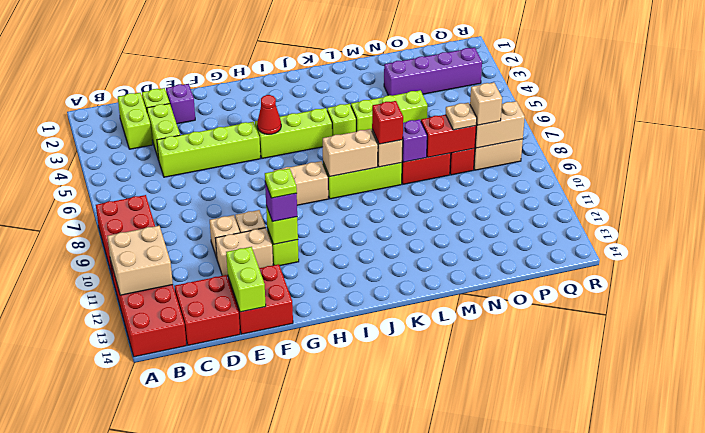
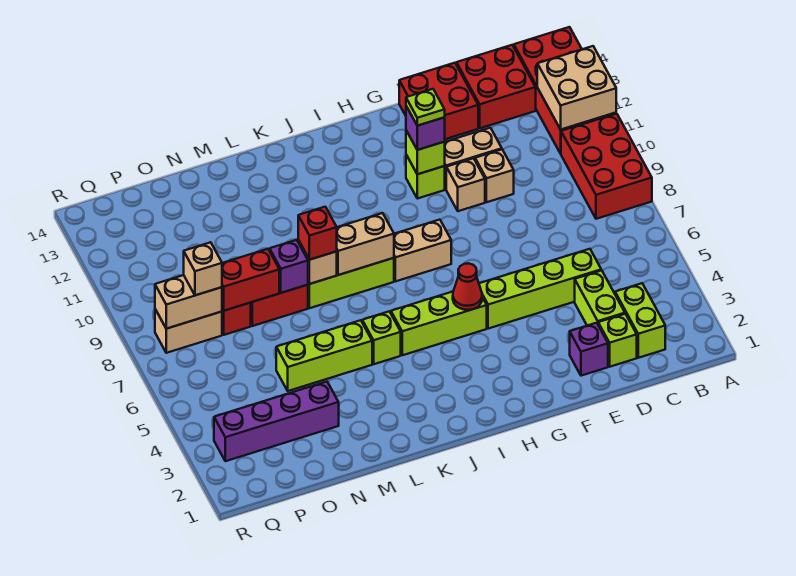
lime brick E13:E14 level 2 -> none
tan plate O8 level 3 -> none

